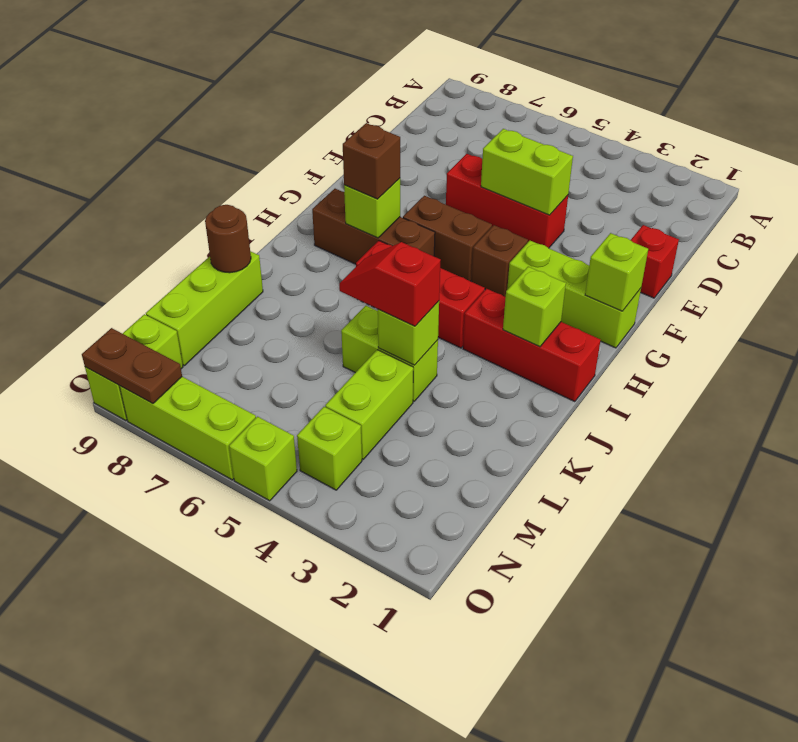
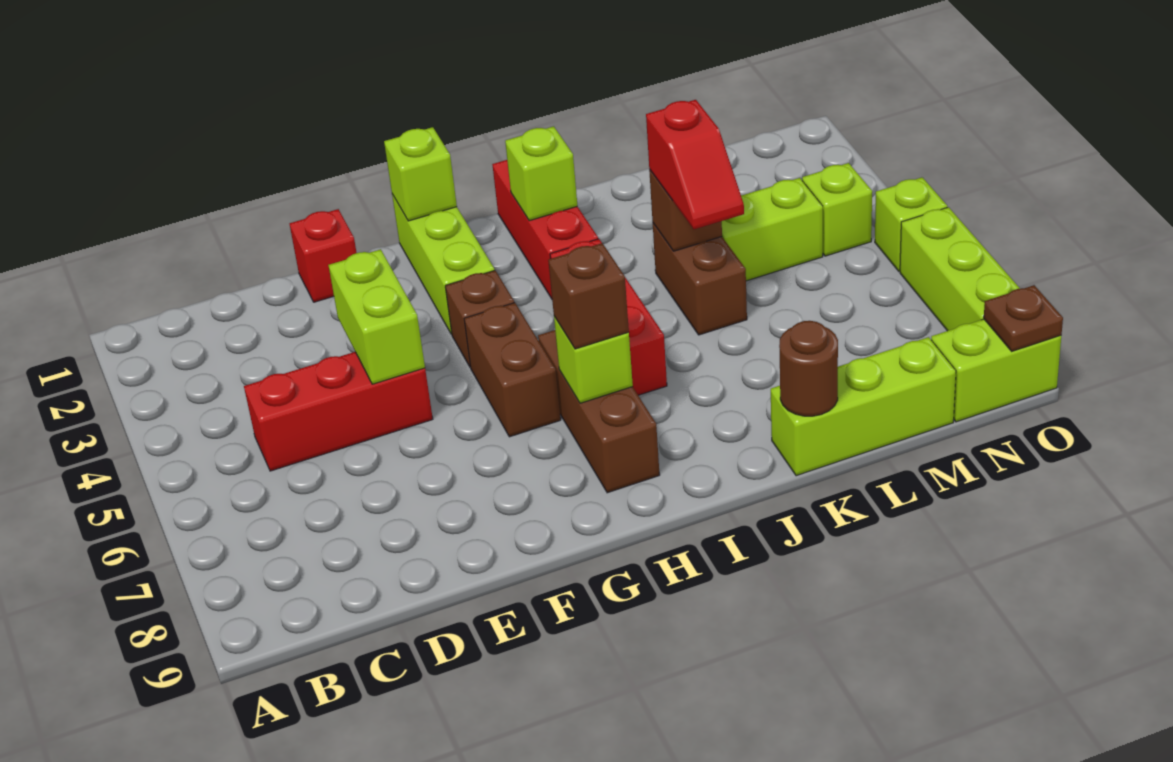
red brick E4:E6 level 1 -> red brick C5:E5 level 1
lime brick K4:K5 level 1 -> brown brick K4:K5 level 1
lime brick K4 level 2 -> brown brick K4 level 2
brown plate O8:O9 level 2 -> brown plate O9 level 2

